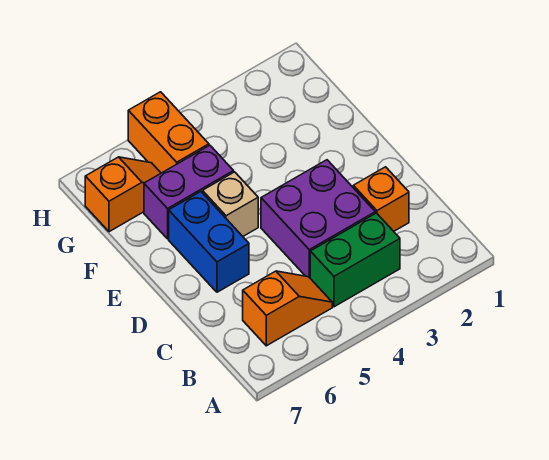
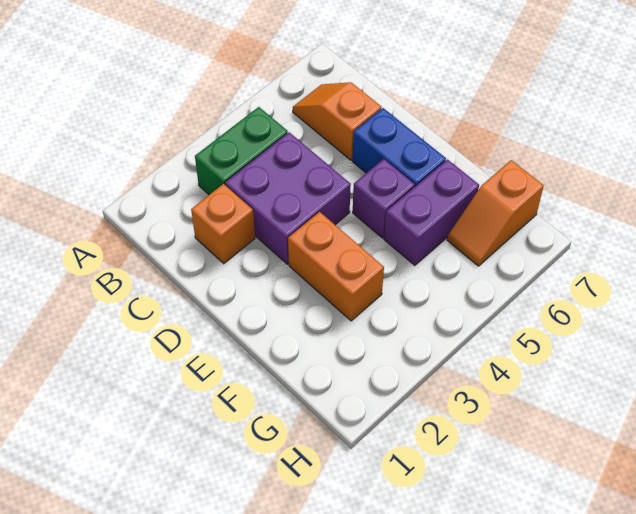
orange slope B5:B6 level 1 top 6 -> orange slope B6:C6 level 1 top C
tan brick E5 level 1 -> purple brick E5 level 1
orange brick G5:H5 level 1 -> orange brick E3:F3 level 1

